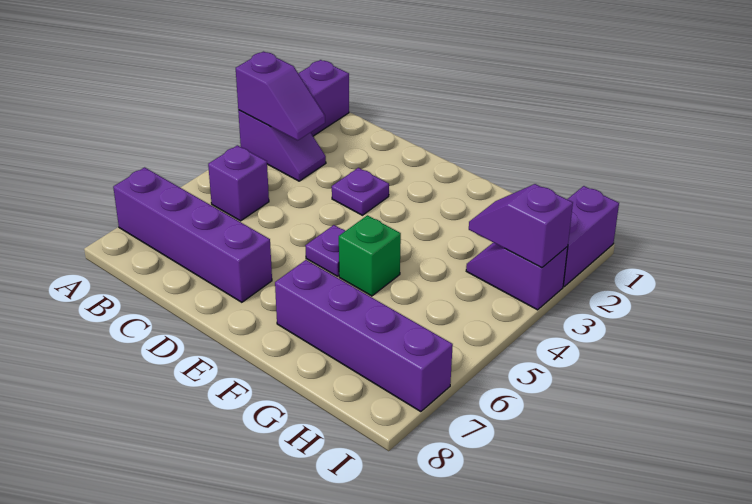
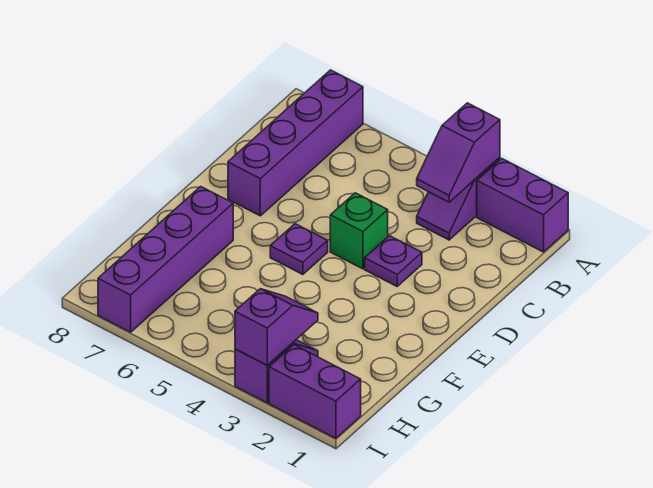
purple brick B5 level 1 -> none
green brick F5 level 1 -> green brick D4 level 1

